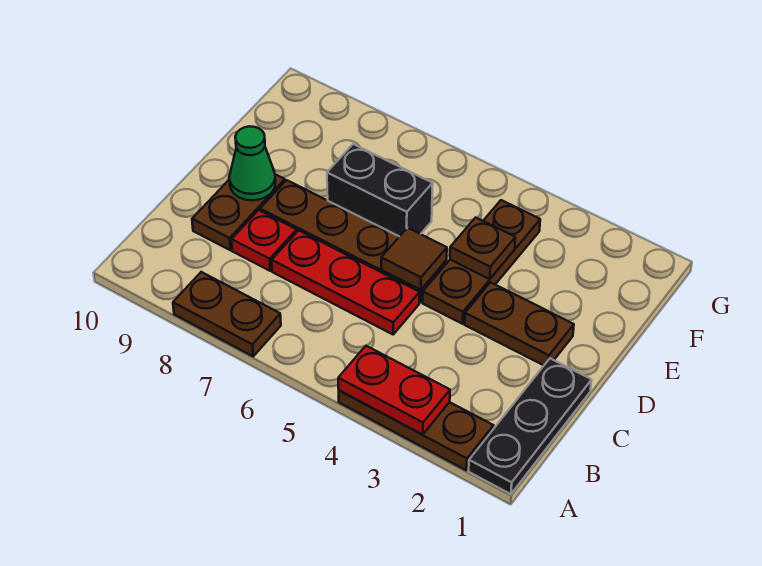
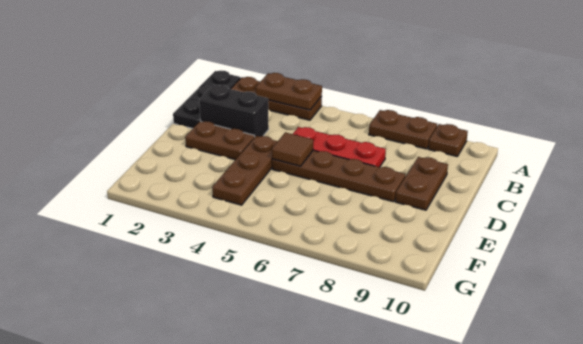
red plate A3:A4 level 2 -> brown plate A3:A4 level 2
red plate C8 level 1 -> none
green cone D9 level 2 -> none
brown plate E4 level 2 -> brown plate A9 level 1
black brick E6:E7 level 1 -> black brick C2:C3 level 1

